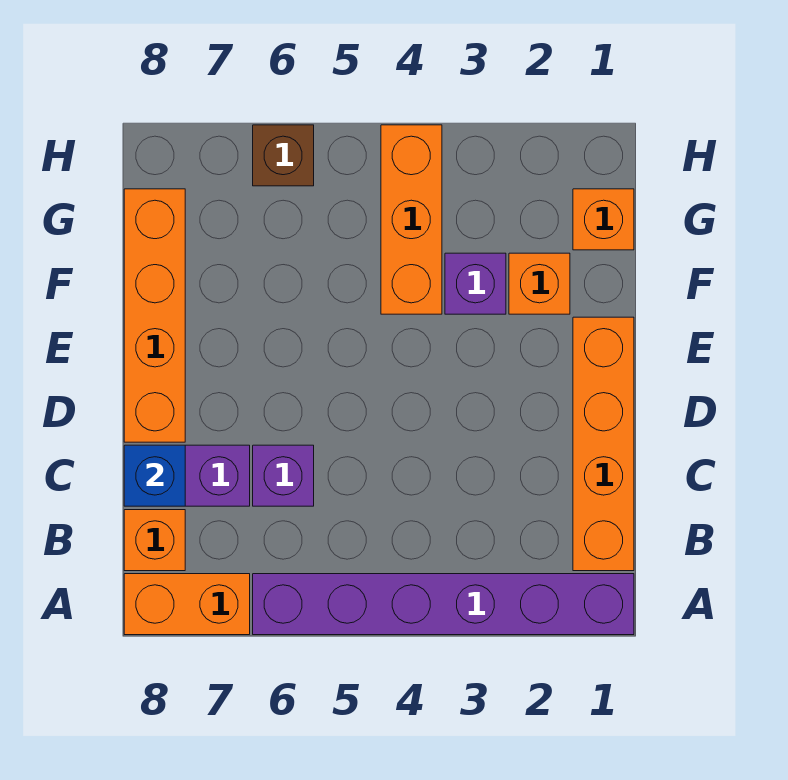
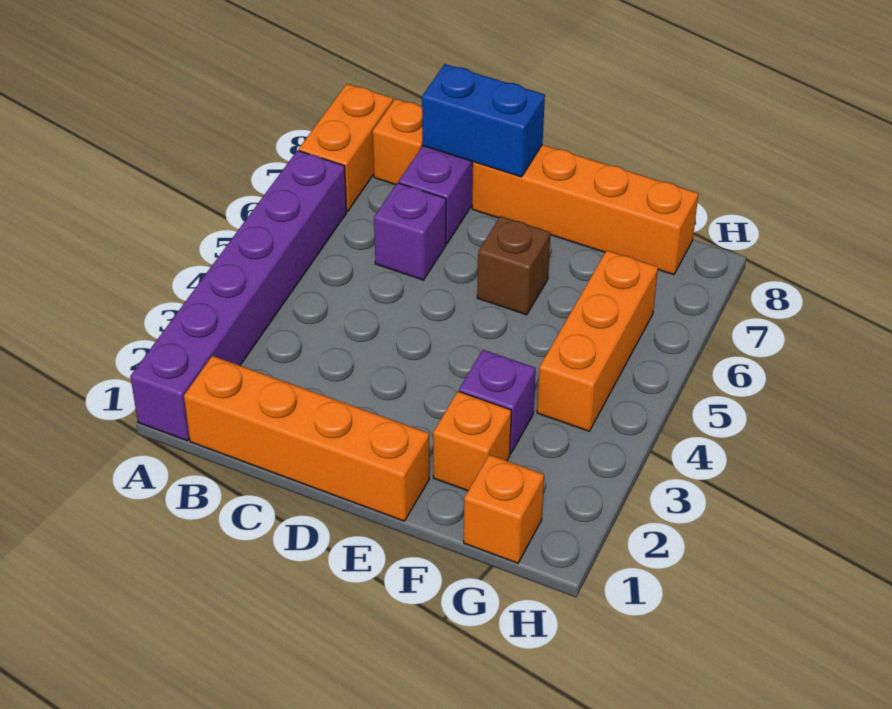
blue brick C8 level 2 -> blue brick C8:D8 level 2
orange brick F4:H4 level 1 -> orange brick G4:G6 level 1
brown brick H6 level 1 -> brown brick E6 level 1

